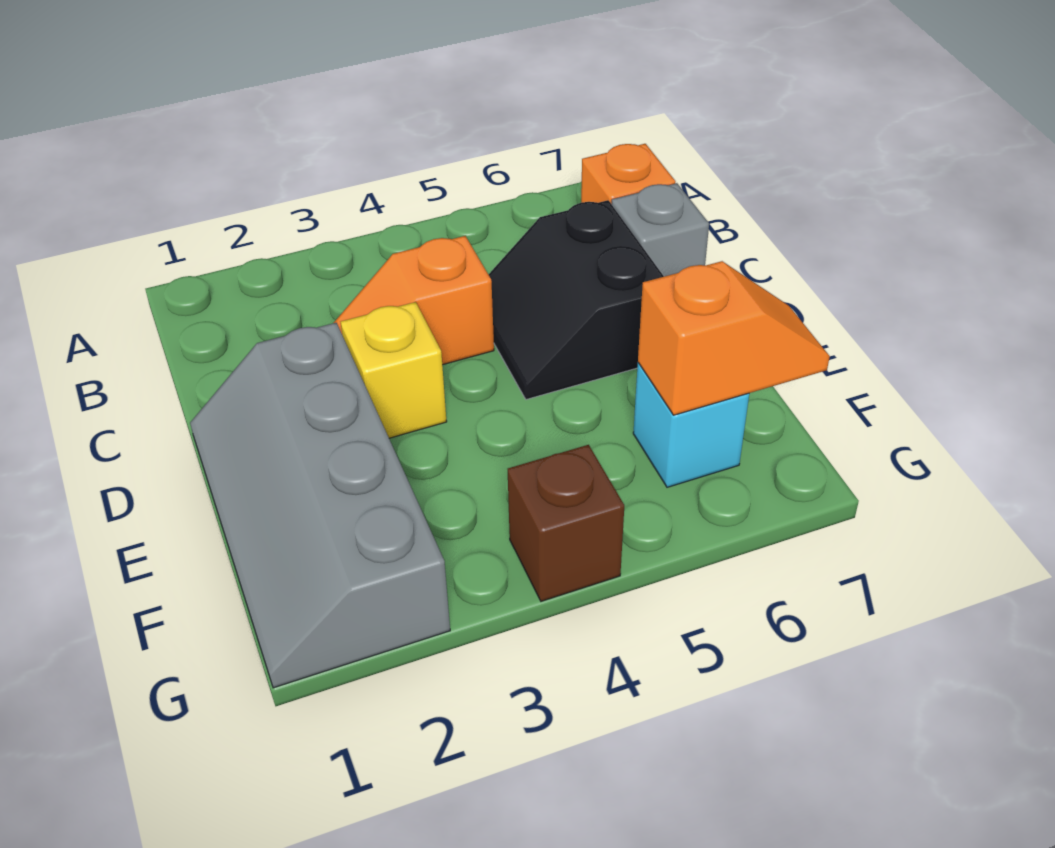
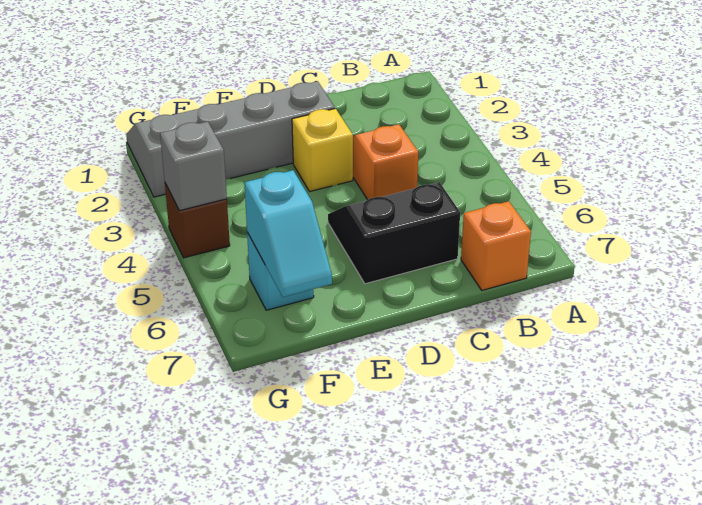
grey brick C7 level 1 -> grey brick G4 level 2
orange slope F6:F7 level 2 top 6 -> cyan slope F6:F7 level 2 top 6

